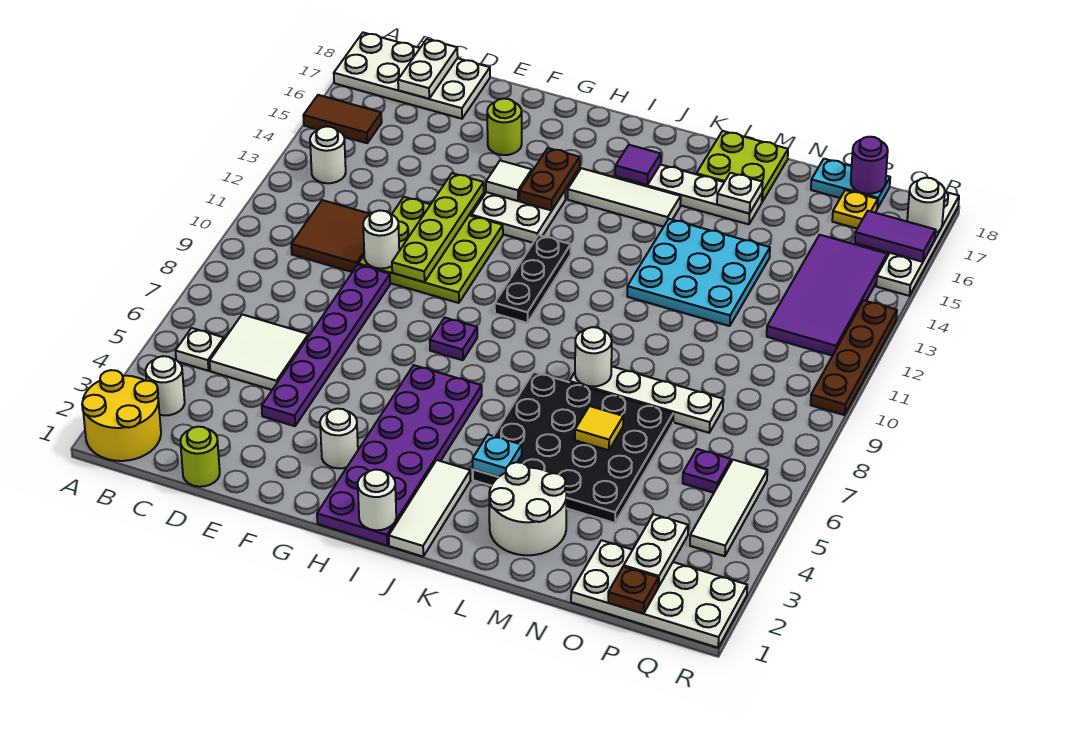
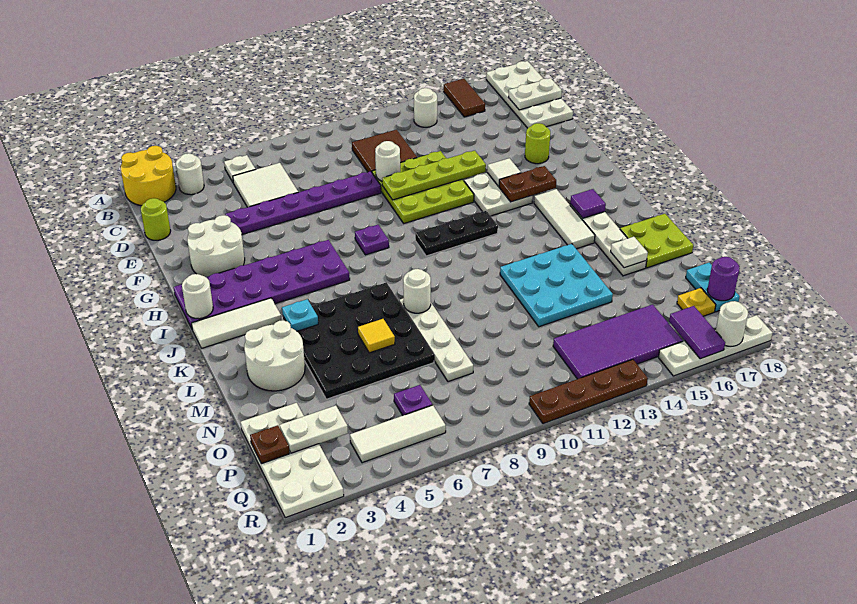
white round brick G3 level 1 -> white round brick F2:G3 level 1

